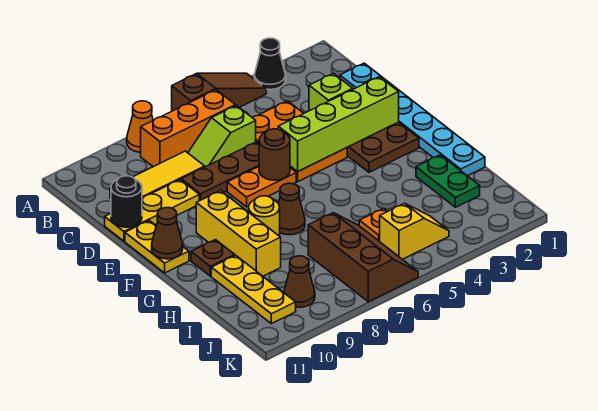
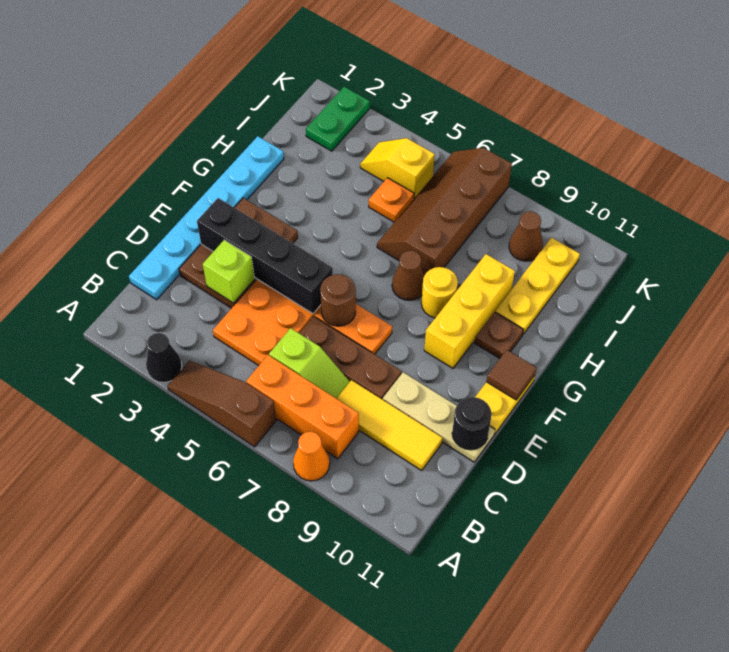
yellow plate D9:D11 level 1 -> tan plate D9:D11 level 1
lime brick E2:E5 level 2 -> black brick E2:E5 level 2
brown cone F11 level 2 -> brown tile F11 level 2
green plate H2:I2 level 1 -> green plate J2:K2 level 1
brown slope I6:K7 level 1 top 7 -> brown slope H6:K7 level 1 top 7

